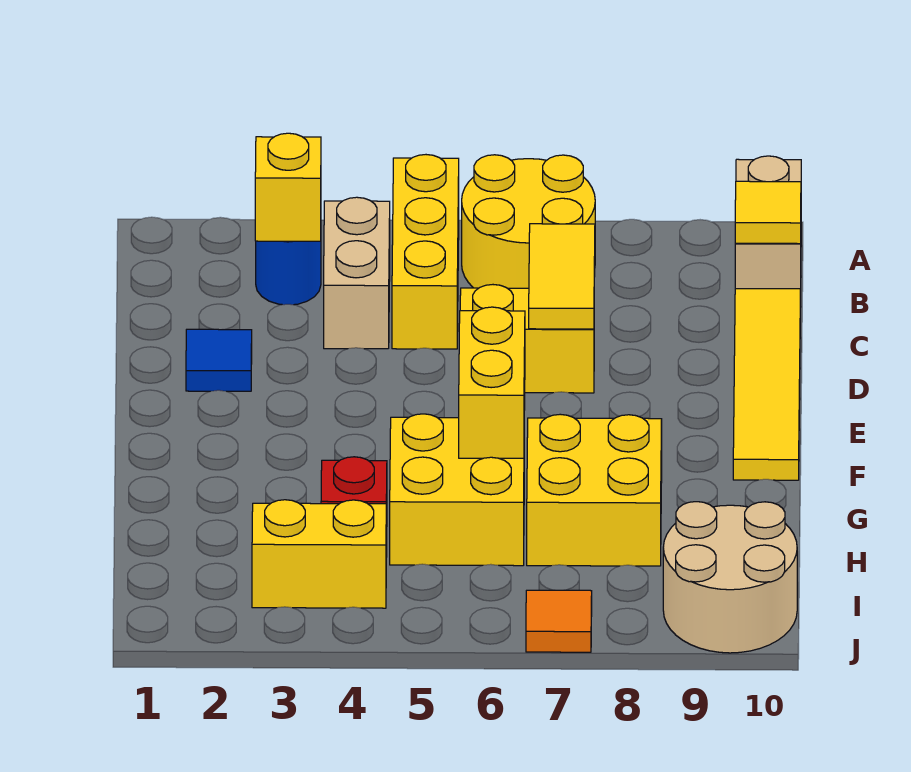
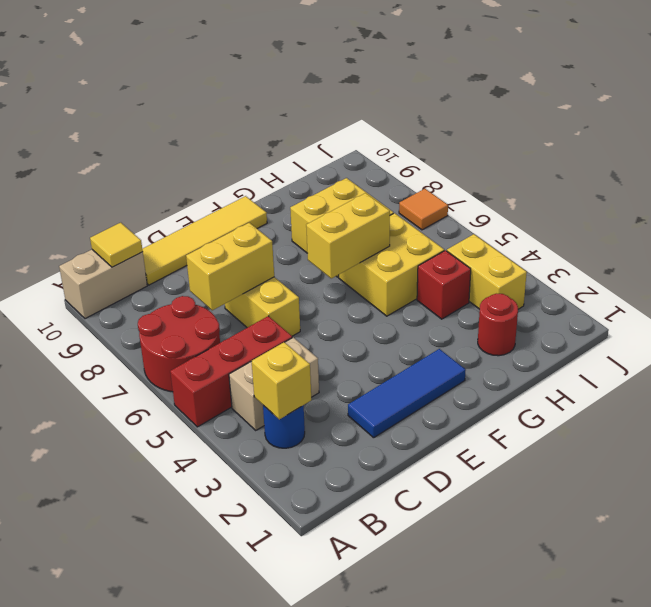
yellow brick A5:C5 level 1 -> red brick A5:C5 level 1
yellow round brick A6:B7 level 1 -> red round brick A6:B7 level 1
yellow tile C7:D7 level 2 -> yellow brick C7:D7 level 2
blue tile D2 level 1 -> blue tile D2:F2 level 1
none -> red round brick H2 level 1
tan round brick I9:J10 level 1 -> none

